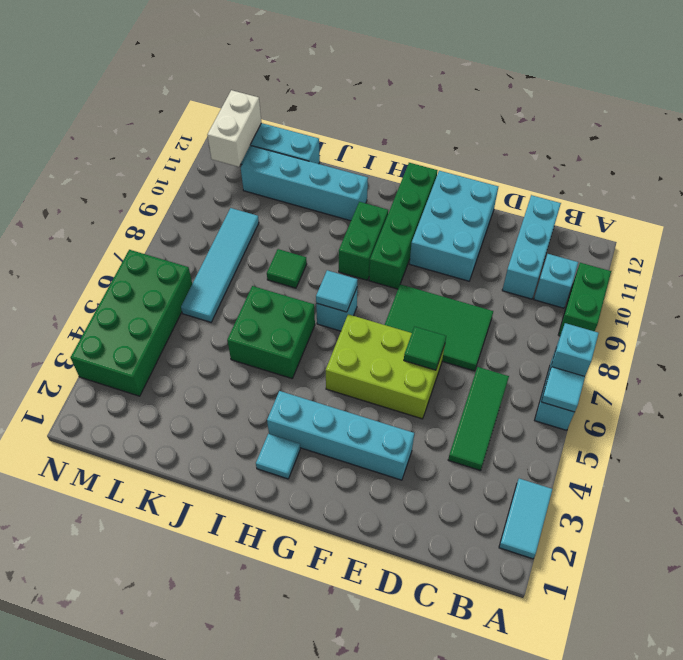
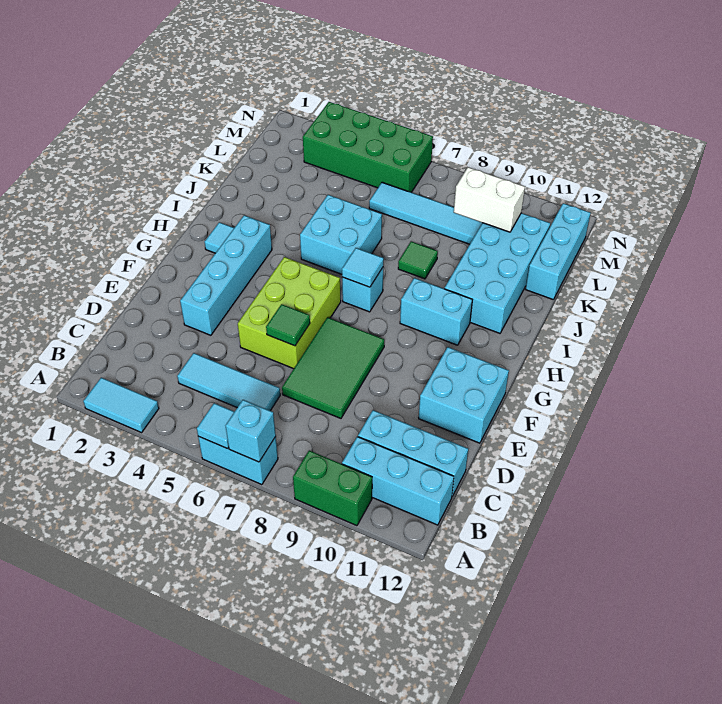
cyan brick B10 level 1 -> cyan brick B10:B12 level 1
green tile C4:C6 level 1 -> cyan tile C4:C6 level 1
cyan brick E10:F12 level 1 -> cyan brick E11:F12 level 1
green brick G9:G12 level 1 -> none
green brick H9:H10 level 1 -> cyan brick H9:H10 level 1
green brick I5:J6 level 1 -> cyan brick I5:J6 level 1
cyan brick I11:L11 level 1 -> cyan brick I10:L11 level 1
white brick M11:M12 level 2 -> white brick L9:L10 level 2

